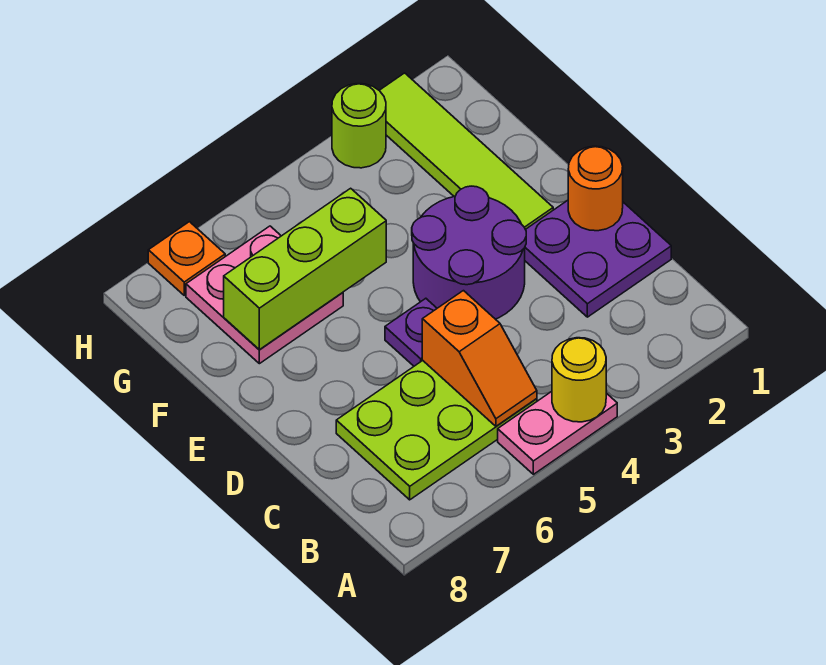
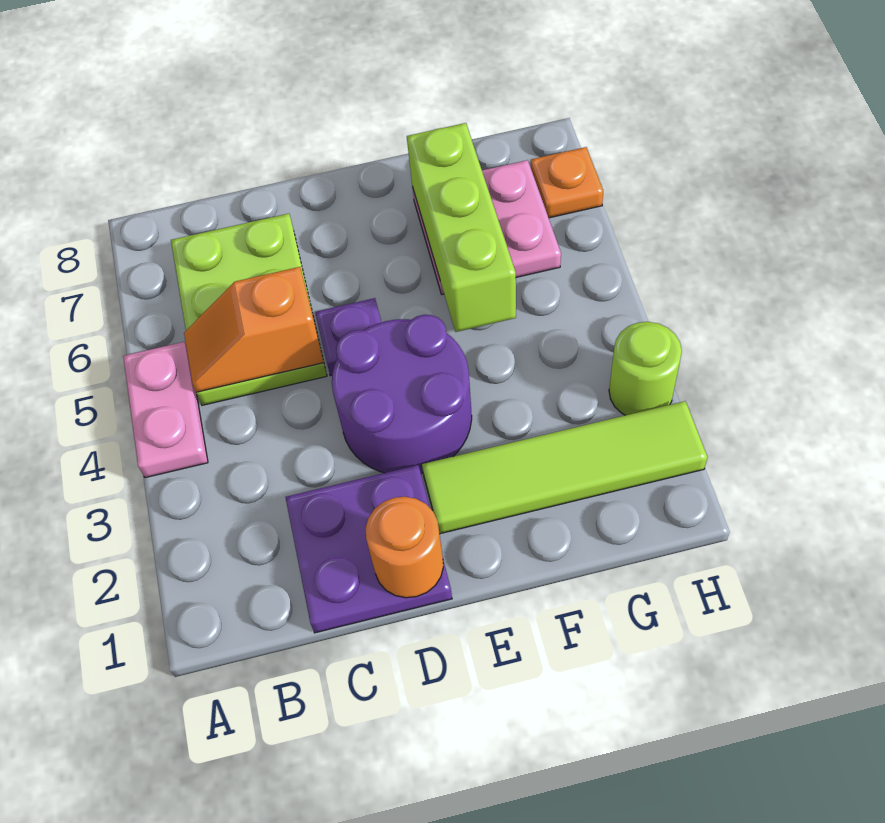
yellow round brick A4 level 2 -> none

